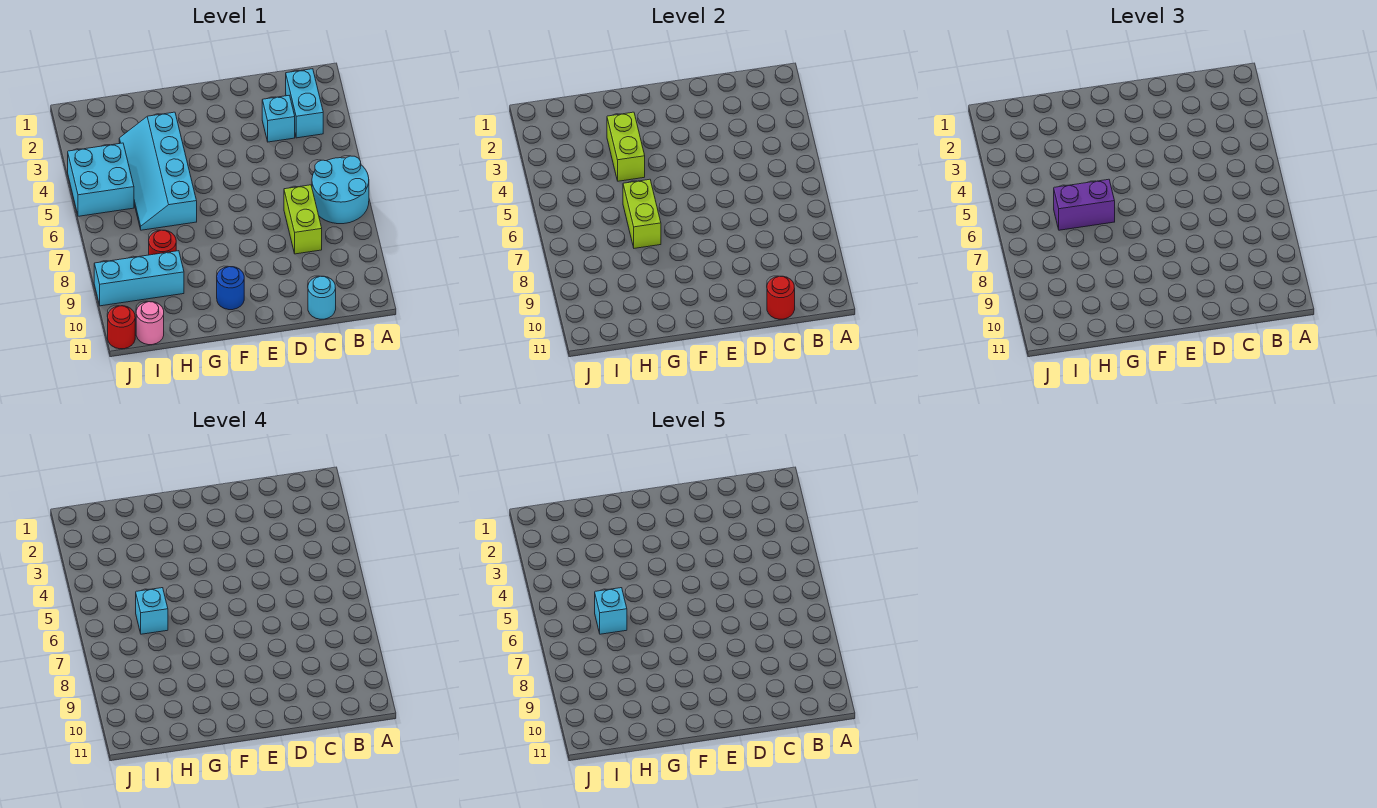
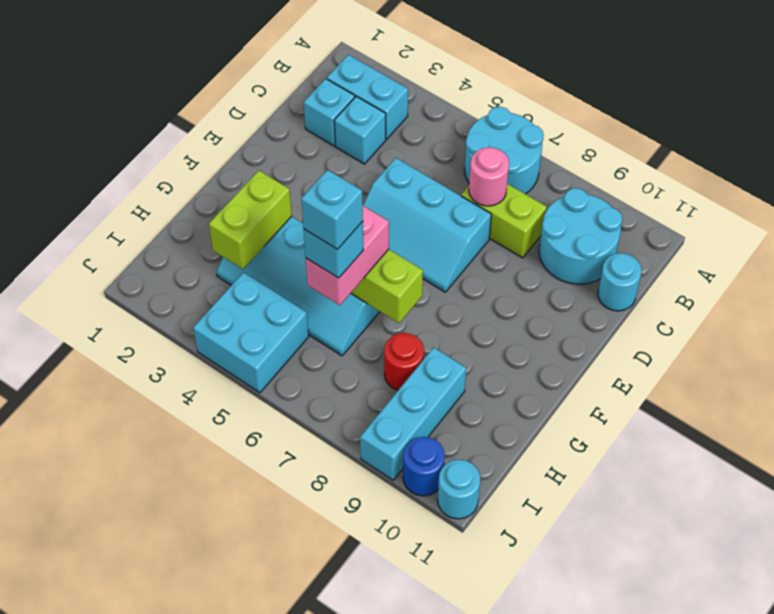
none -> cyan round brick B9:C10 level 1
none -> cyan brick C2 level 1
red round brick C11 level 2 -> none
none -> cyan slope D5:E7 level 1 top D
blue round brick F10 level 1 -> blue round brick J10 level 1
lime brick G3:G4 level 2 -> lime brick G3:H3 level 2
purple brick G6:H6 level 3 -> pink brick G6:H6 level 3
pink round brick I11 level 1 -> pink round brick C7 level 2
red round brick J11 level 1 -> cyan round brick J11 level 1

